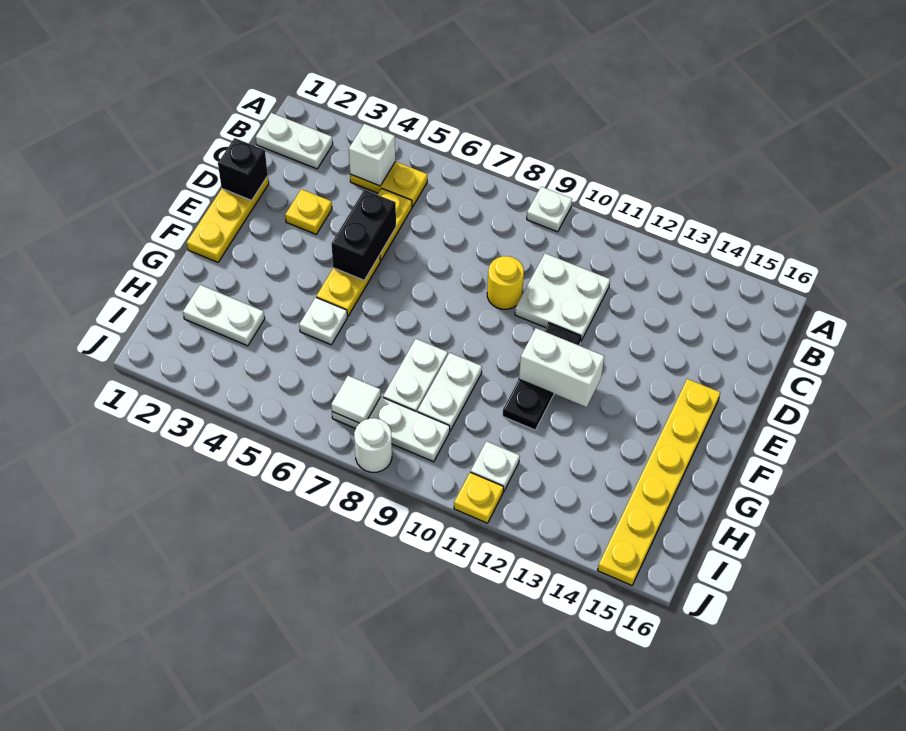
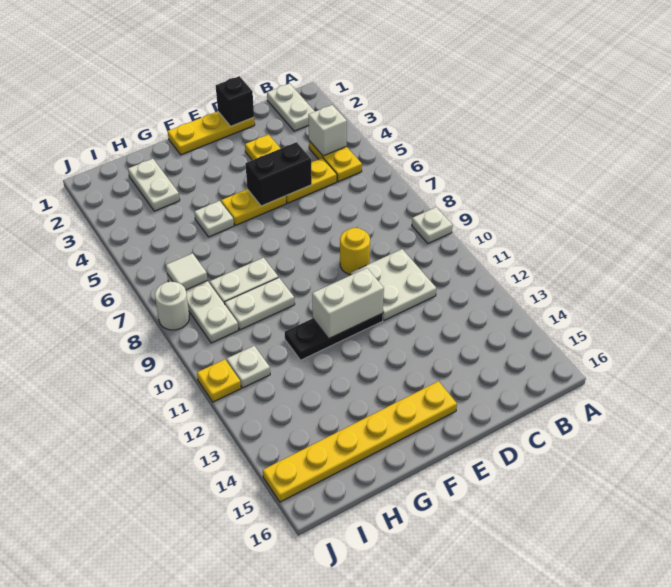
white brick F11:F12 level 2 -> white brick E11:F11 level 2

